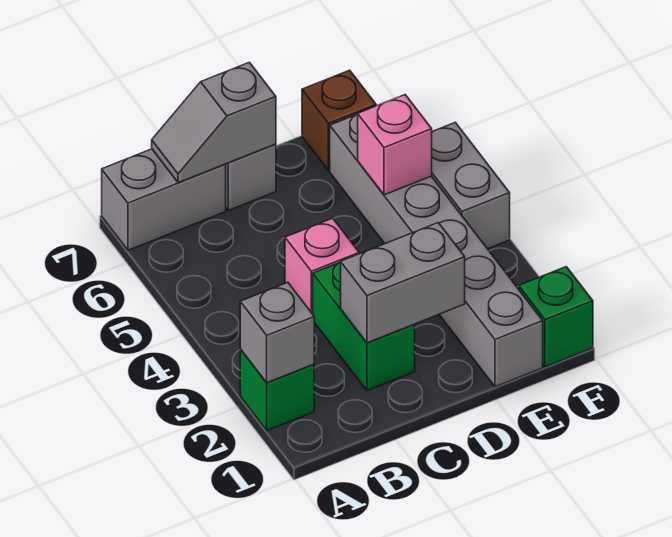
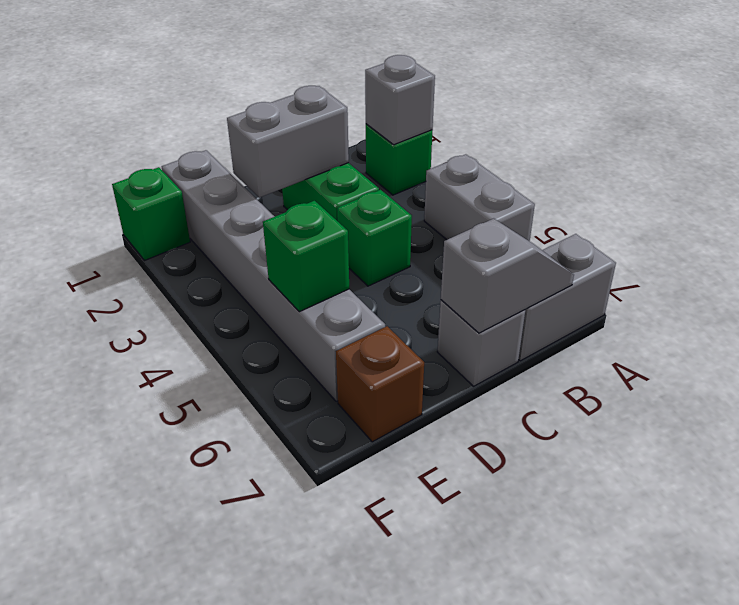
pink brick C4 level 1 -> green brick C4 level 1
pink brick E5 level 2 -> green brick E5 level 2
grey brick F4:F5 level 1 -> grey brick A4:A5 level 1

